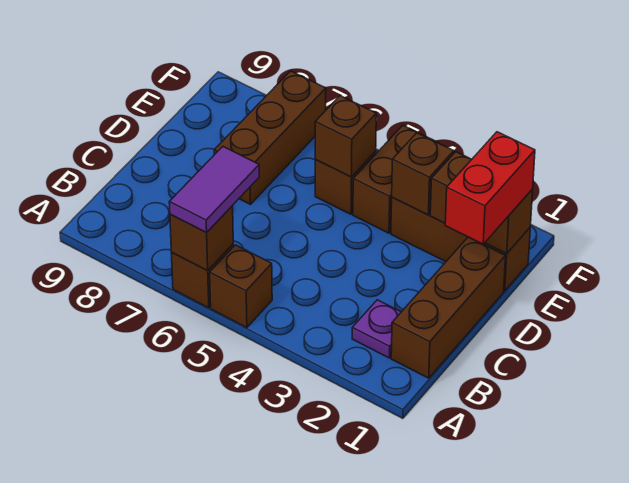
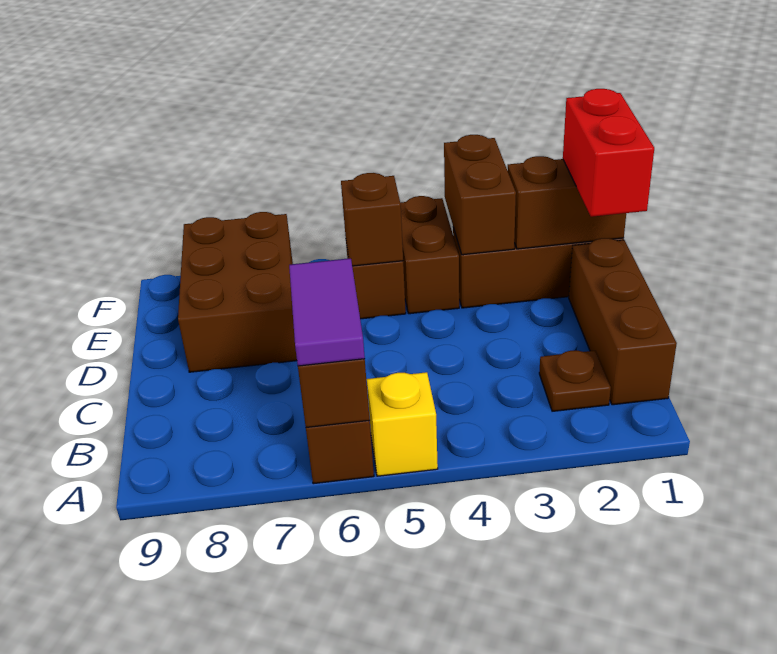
brown brick A5 level 1 -> yellow brick A5 level 1
purple plate B2 level 1 -> brown plate B2 level 1
brown brick D7:F7 level 1 -> brown brick D7:F8 level 1
brown brick E3 level 2 -> brown brick E3:F3 level 2

